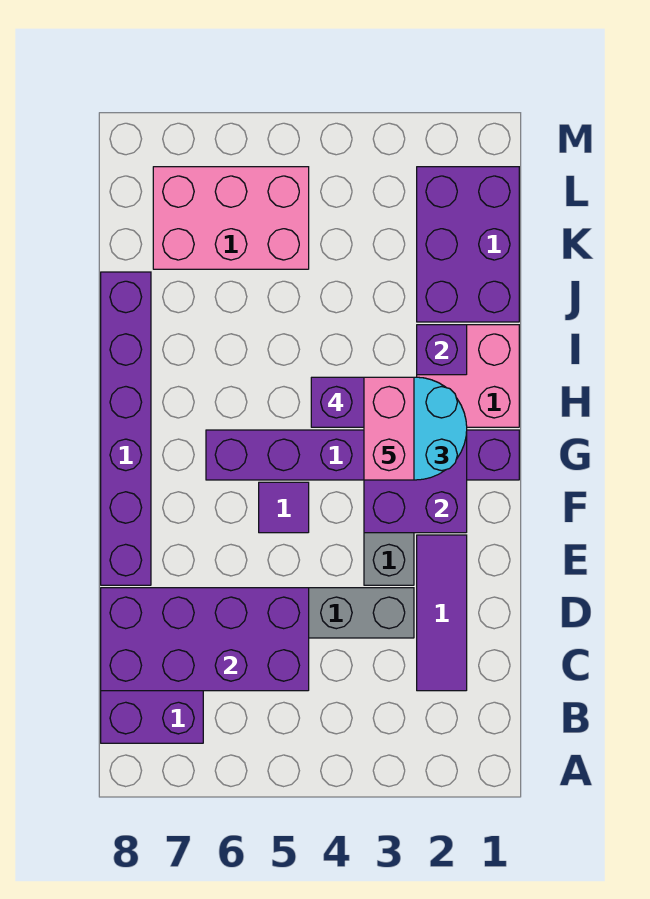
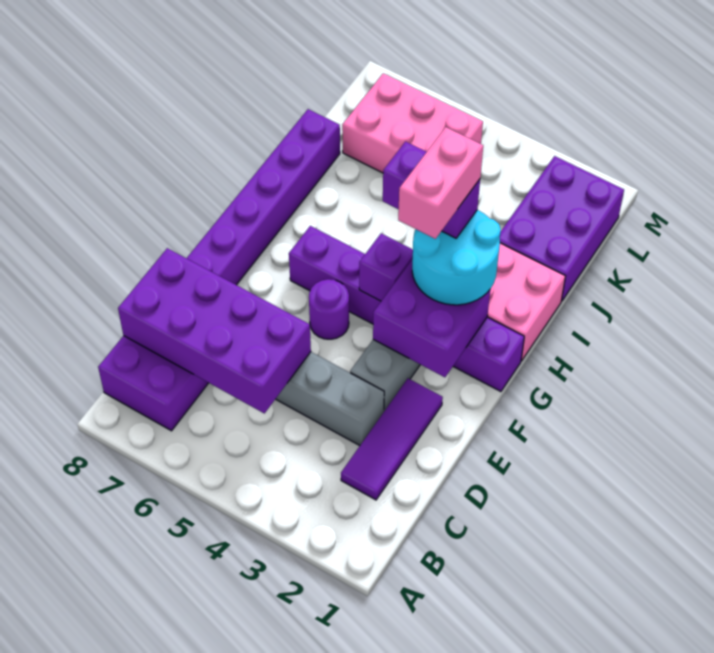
purple tile F5 level 1 -> purple round brick F5 level 1
purple brick I2 level 2 -> purple brick G4 level 2

